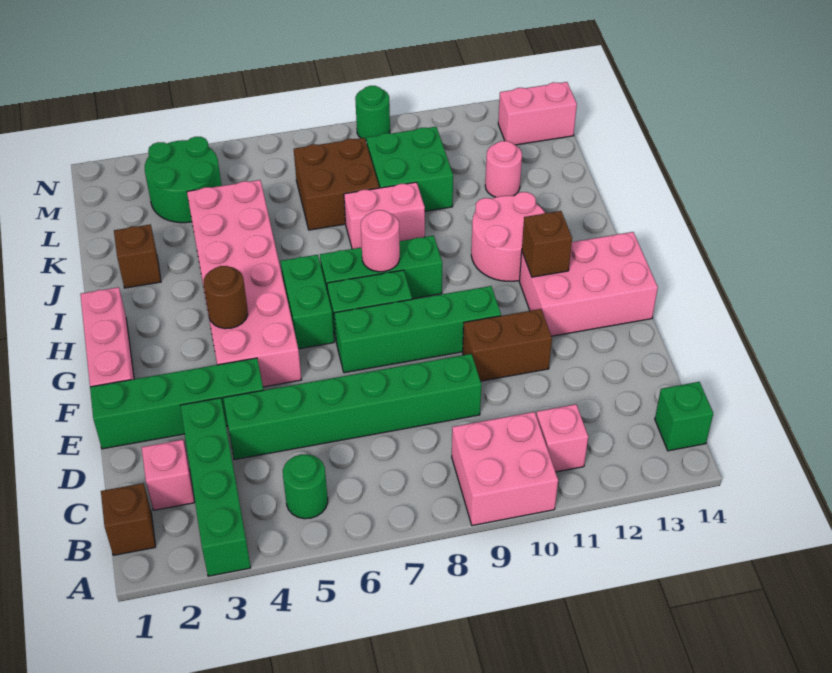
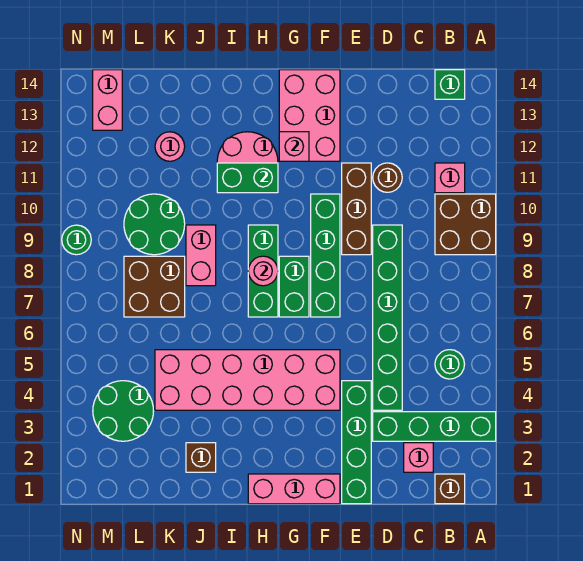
pink brick A9:B10 level 1 -> brown brick A9:B10 level 1
brown brick E10:E11 level 1 -> brown brick E9:E11 level 1
brown round brick G4 level 2 -> brown round brick D11 level 1
green brick G6:H6 level 1 -> green brick H11:I11 level 2
brown brick G12 level 2 -> pink brick G12 level 2
green brick K9:L10 level 1 -> green round brick K9:L10 level 1

